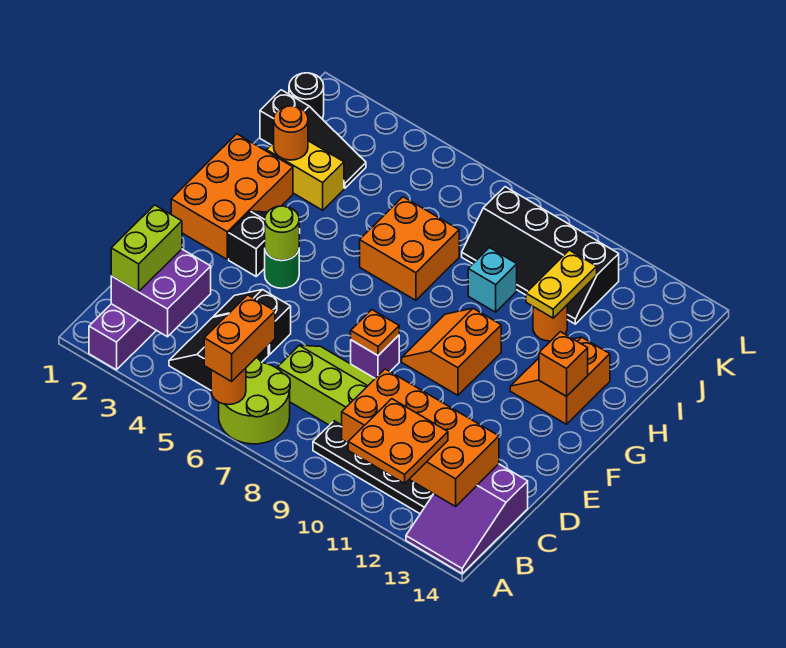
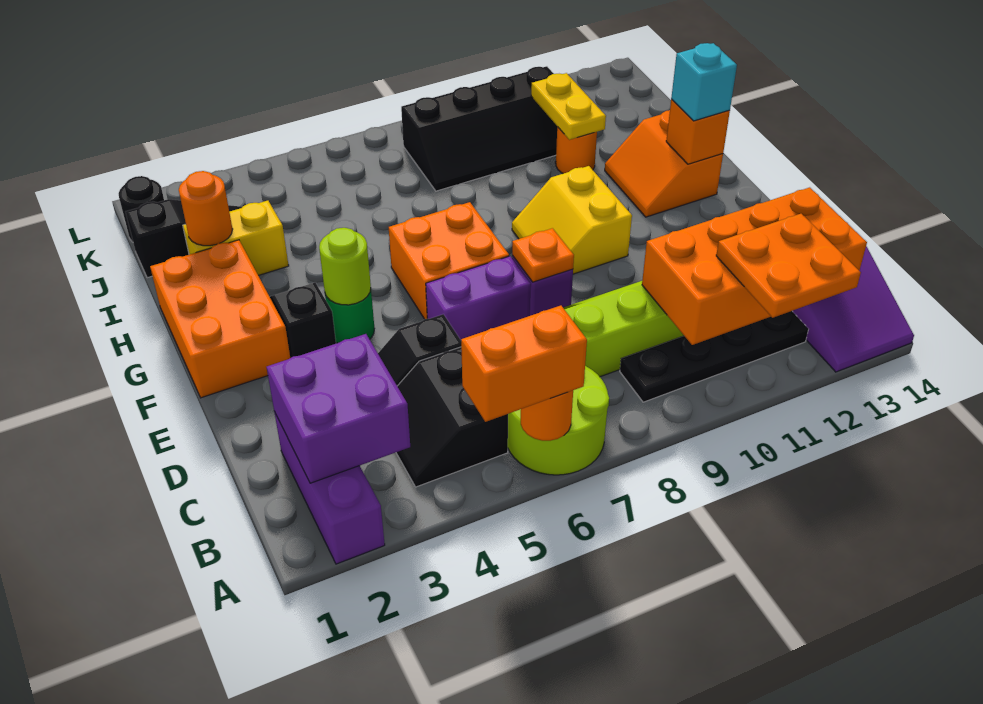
orange brick A6:B6 level 3 -> orange brick A5:A6 level 3
lime brick B2:C2 level 3 -> none
none -> purple brick E6:E7 level 1
orange slope F9:G10 level 1 top 10 -> yellow slope F9:G10 level 1 top 10
orange brick H6:I7 level 1 -> orange brick F6:G7 level 1
cyan brick I9 level 1 -> cyan brick G13 level 3

